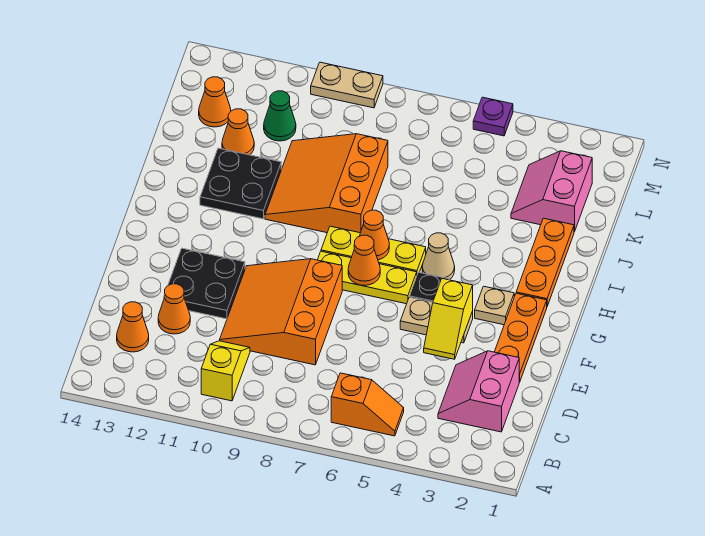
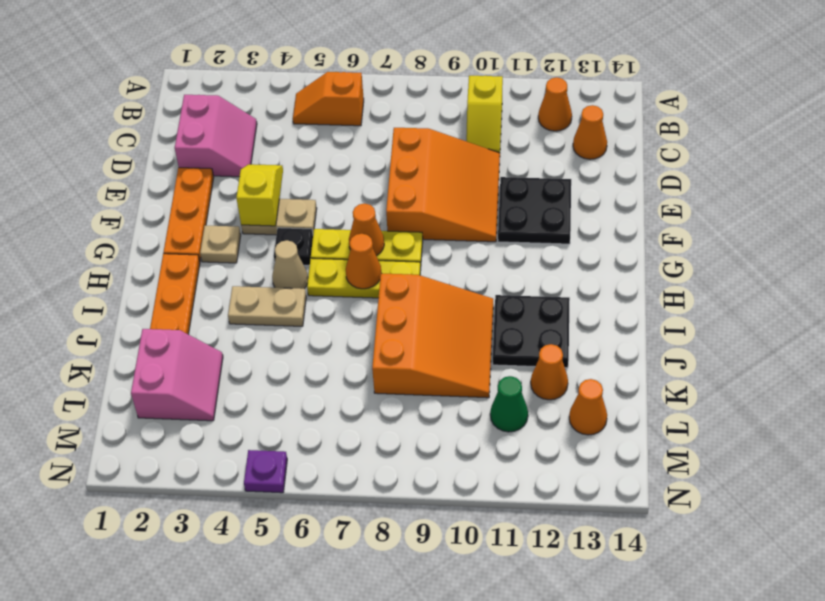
orange cone D12 level 1 -> orange cone B12 level 1
tan plate N9:N10 level 1 -> tan plate I4:I5 level 1

